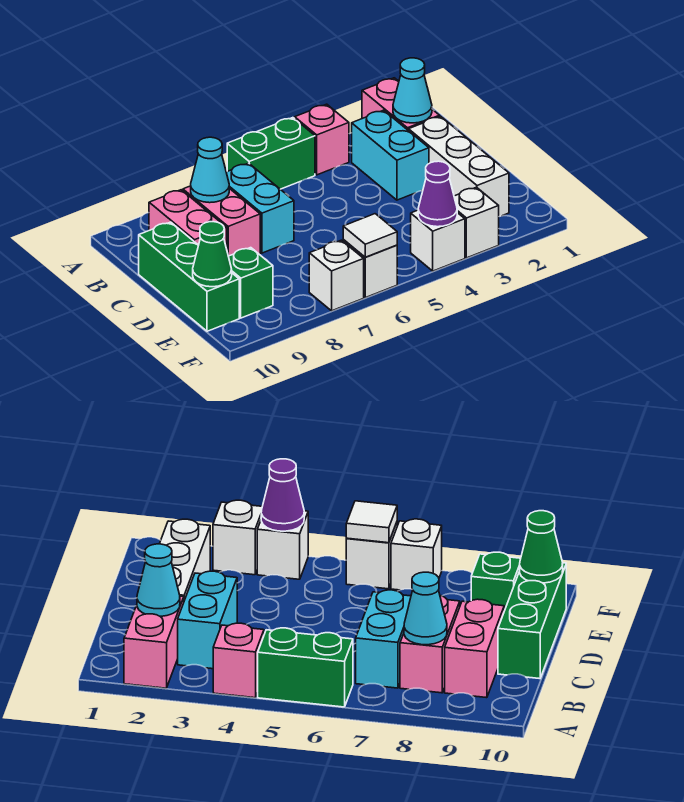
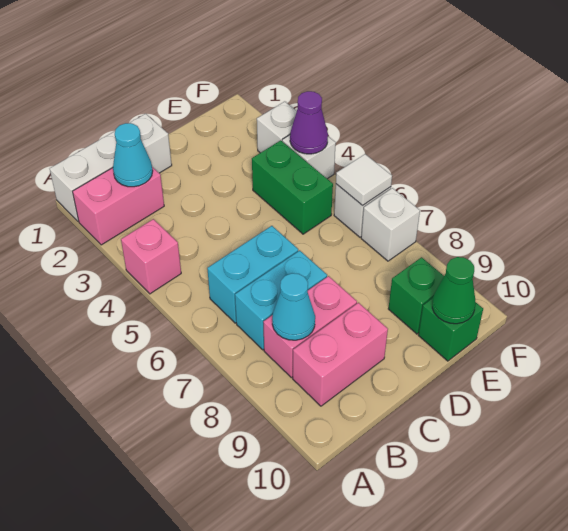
green brick A5:A6 level 1 -> green brick E4:E5 level 1
cyan brick B3:C3 level 1 -> cyan brick B6:C6 level 1
white brick C2:E2 level 1 -> white brick A1:C1 level 1
green brick C10:E10 level 1 -> green brick E10 level 1

